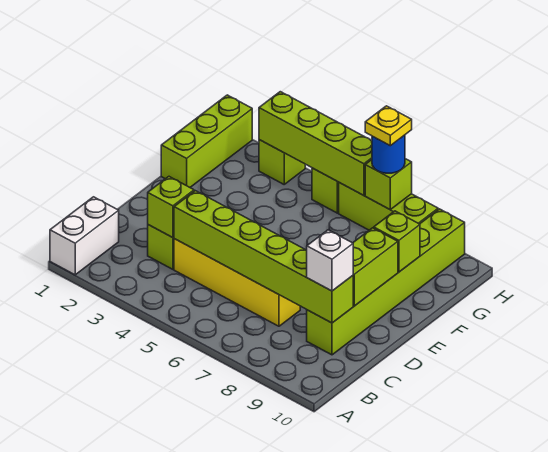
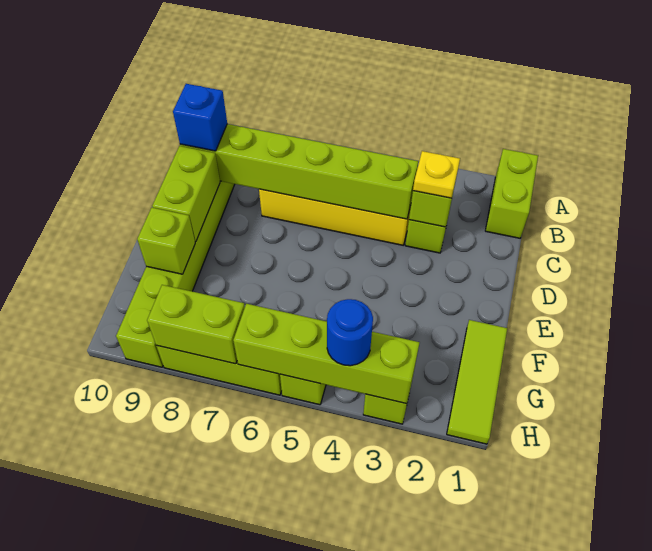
white brick A1:B1 level 1 -> lime brick A1:B1 level 1
white brick C9 level 3 -> blue brick C9 level 3
lime brick F1:H1 level 1 -> lime tile F1:H1 level 1
lime brick H7 level 2 -> lime brick H7:H8 level 2
blue round brick H7 level 3 -> blue round brick H4 level 3
yellow plate H7 level 4 -> yellow plate C3 level 3

